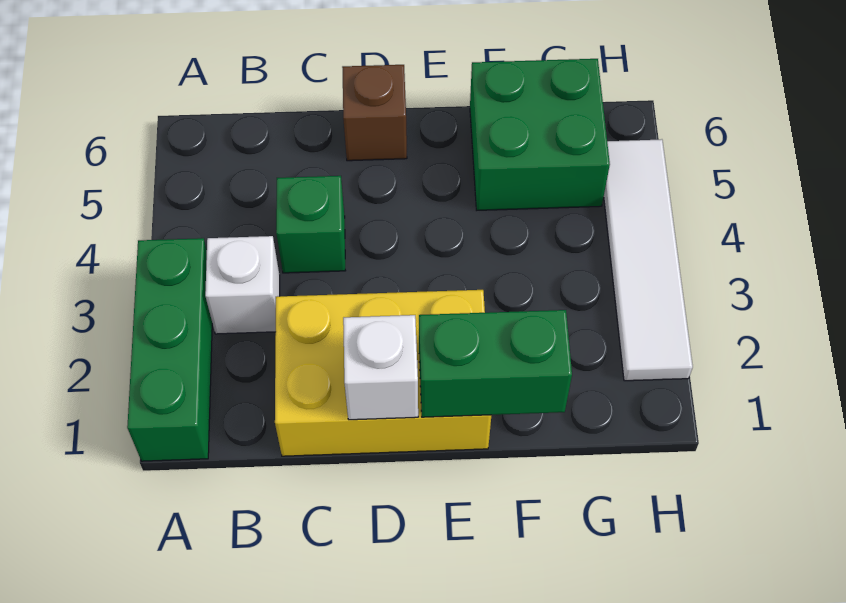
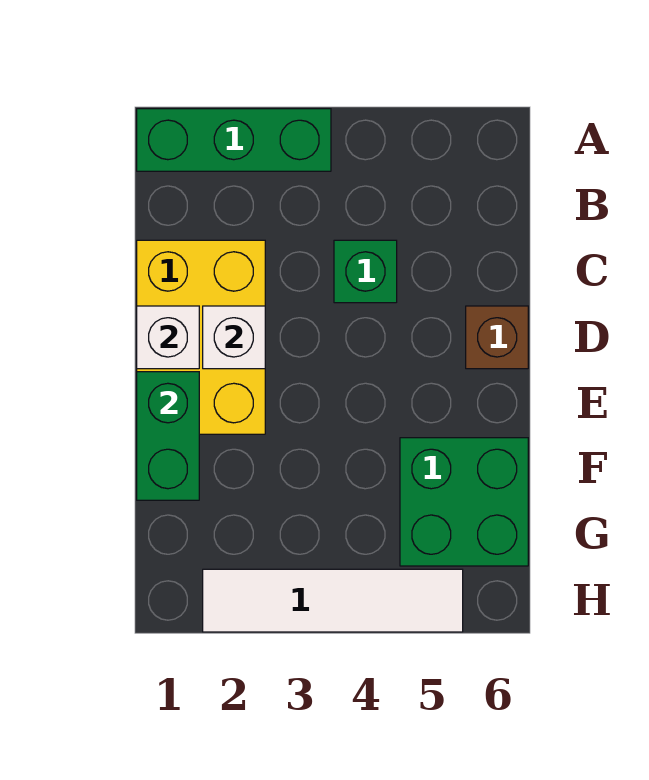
white brick B3 level 1 -> white brick D2 level 2

